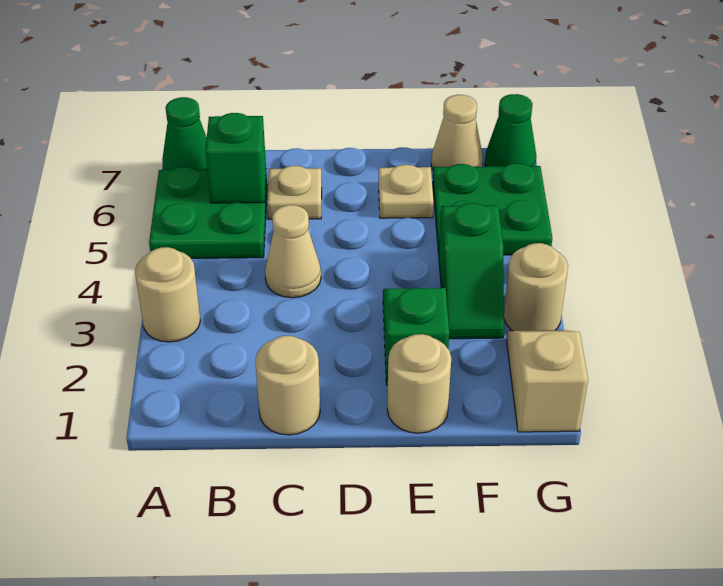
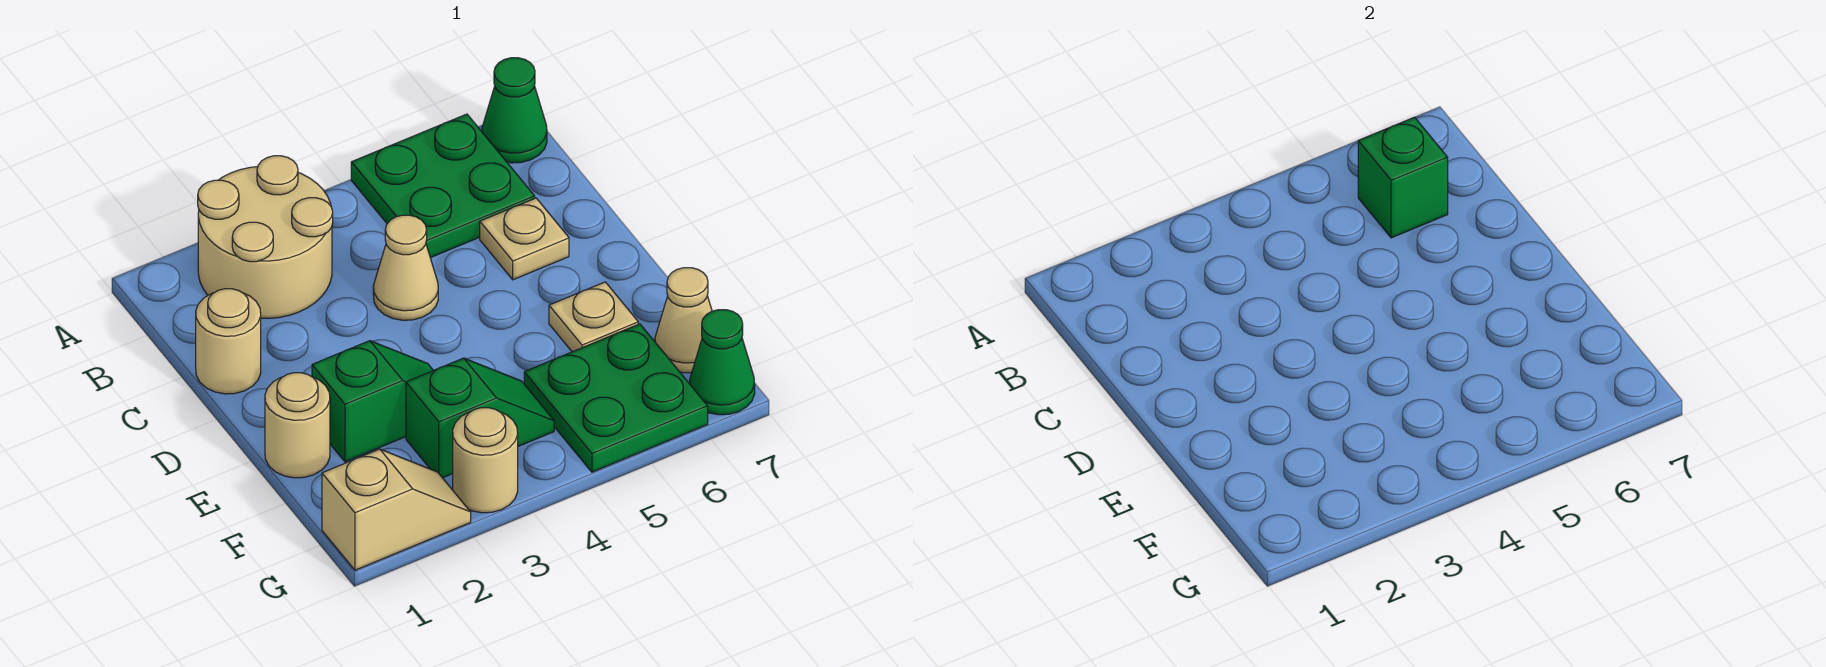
tan round brick A3 level 1 -> tan round brick A2:B3 level 1
green slope F3:F4 level 1 top 4 -> green slope F3:F4 level 1 top 3

